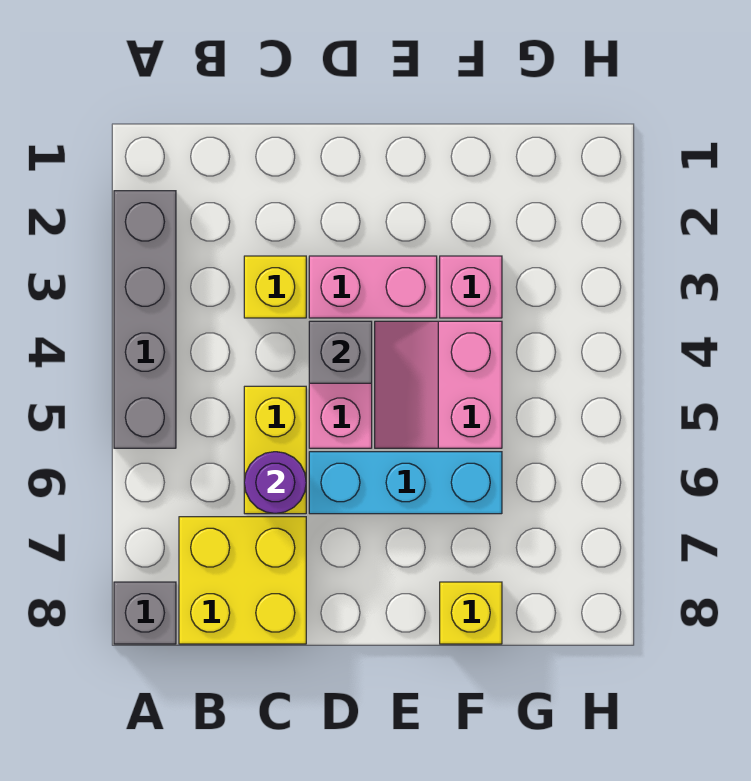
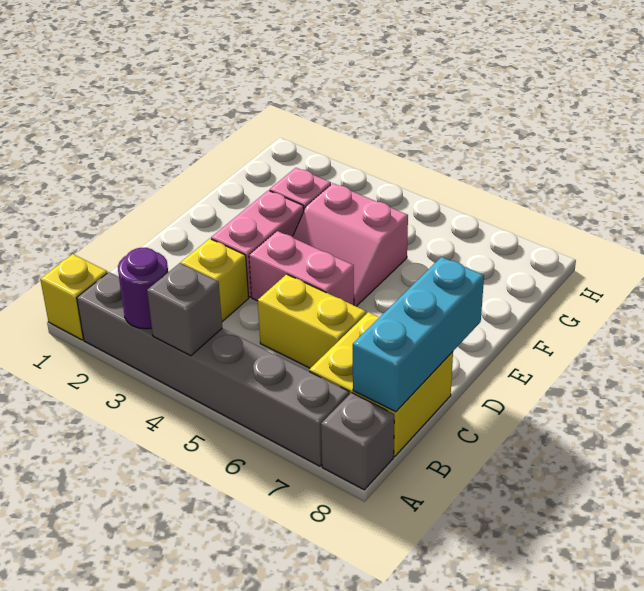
grey brick A2:A5 level 1 -> grey brick A2:A7 level 1
purple round brick C6 level 2 -> purple round brick A3 level 2
grey brick D4 level 2 -> grey brick A4 level 2
cyan brick D6:F6 level 1 -> cyan brick B8:D8 level 2
yellow brick F8 level 1 -> yellow brick A1 level 1

